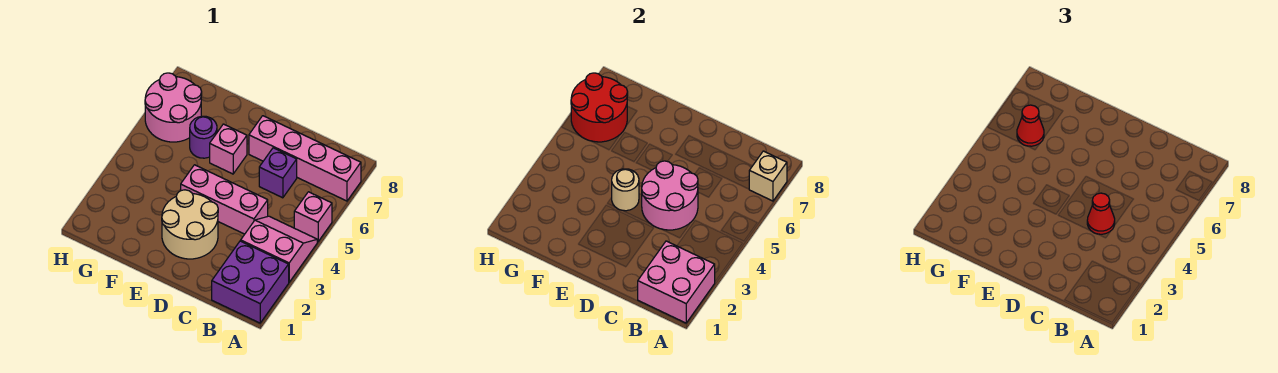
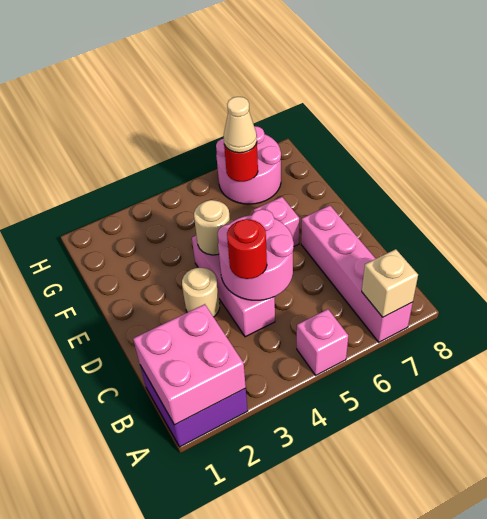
pink slope A3:B4 level 1 top 3 -> none
red cone C4 level 3 -> red round brick C4 level 3
purple brick C6 level 1 -> none
tan round brick D2:E3 level 1 -> tan round brick D3 level 1
purple round brick F6 level 1 -> none
red round brick G6:H7 level 2 -> red round brick G6 level 2
red cone G6 level 3 -> tan cone G6 level 3

